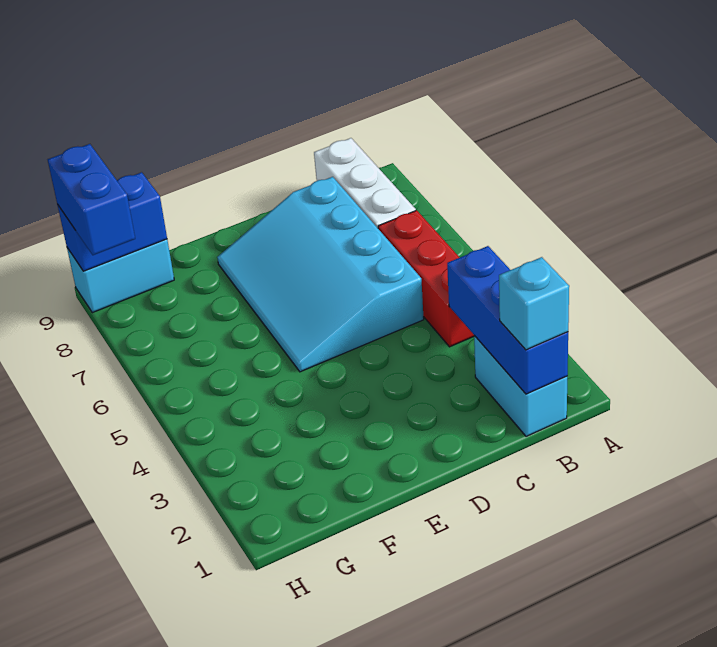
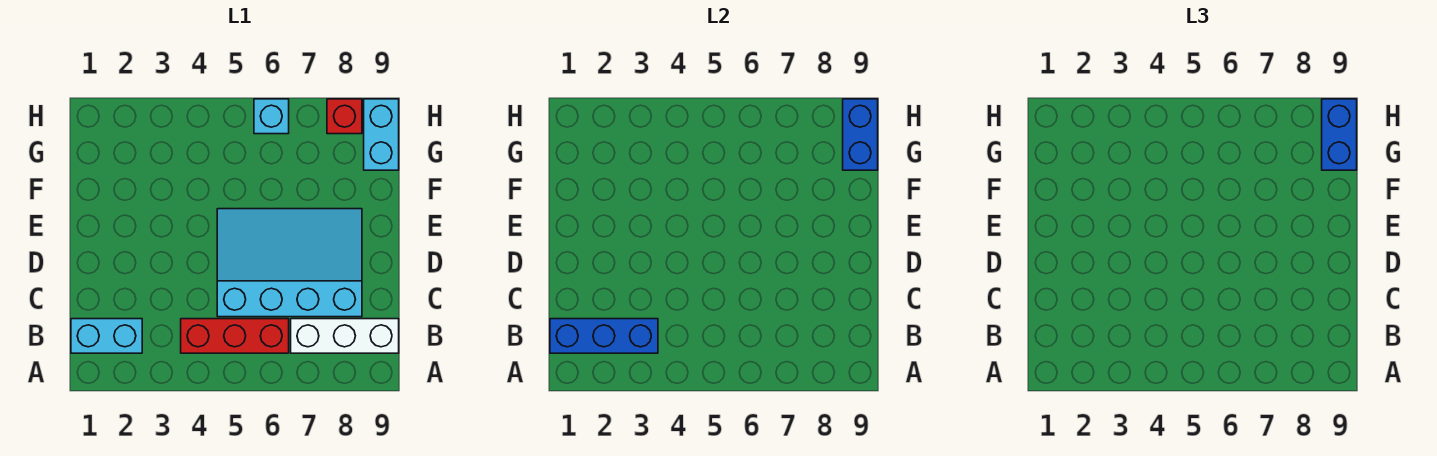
cyan brick B1 level 3 -> cyan brick H6 level 1
none -> red brick H8 level 1
blue brick H8:H9 level 3 -> blue brick G9:H9 level 3

